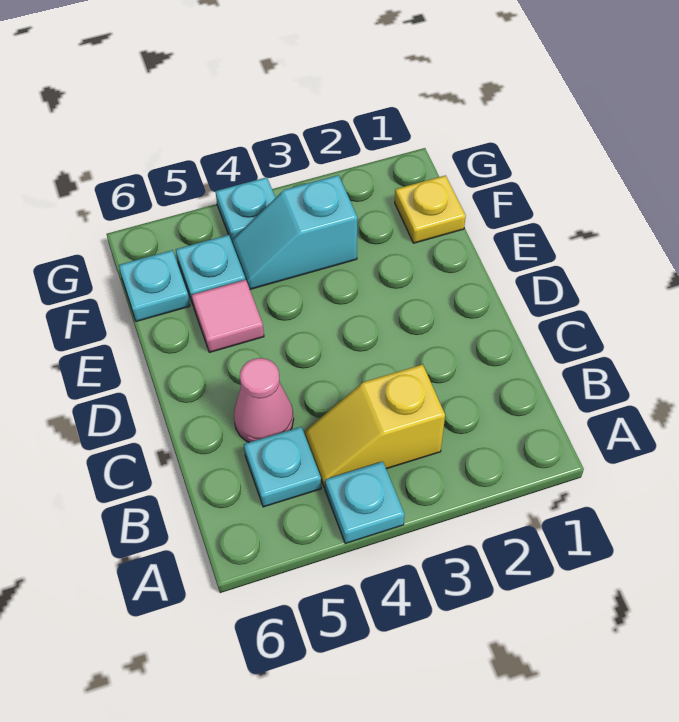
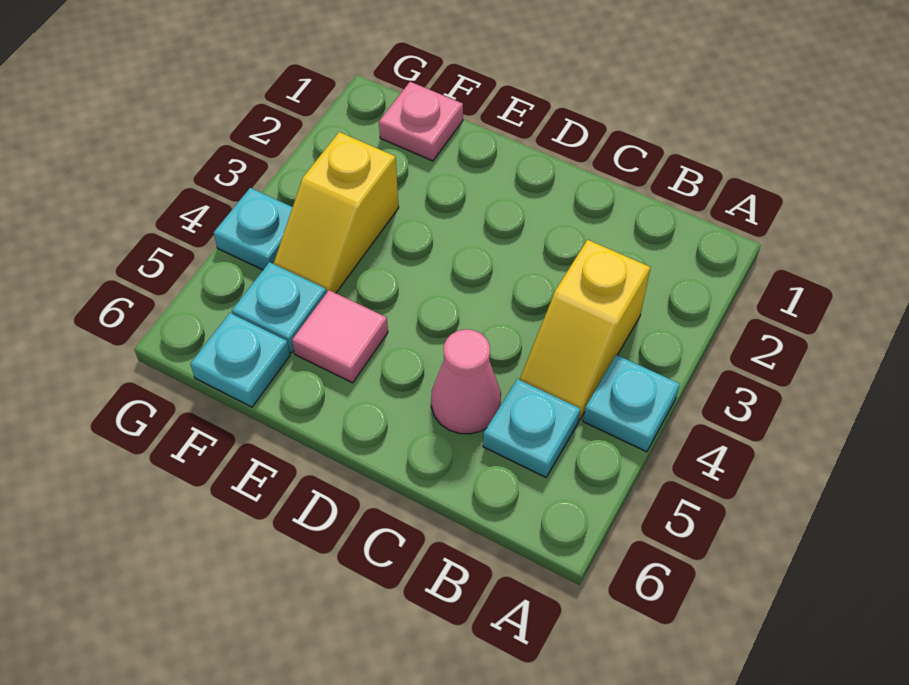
yellow plate F1 level 1 -> pink plate F1 level 1
cyan slope F3:F4 level 1 top 3 -> yellow slope F3:F4 level 1 top 3

